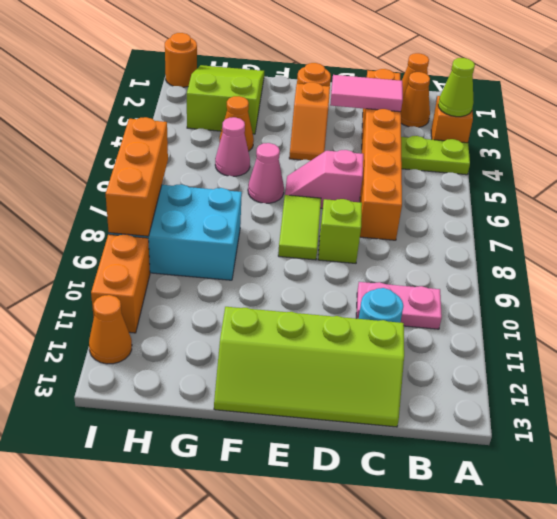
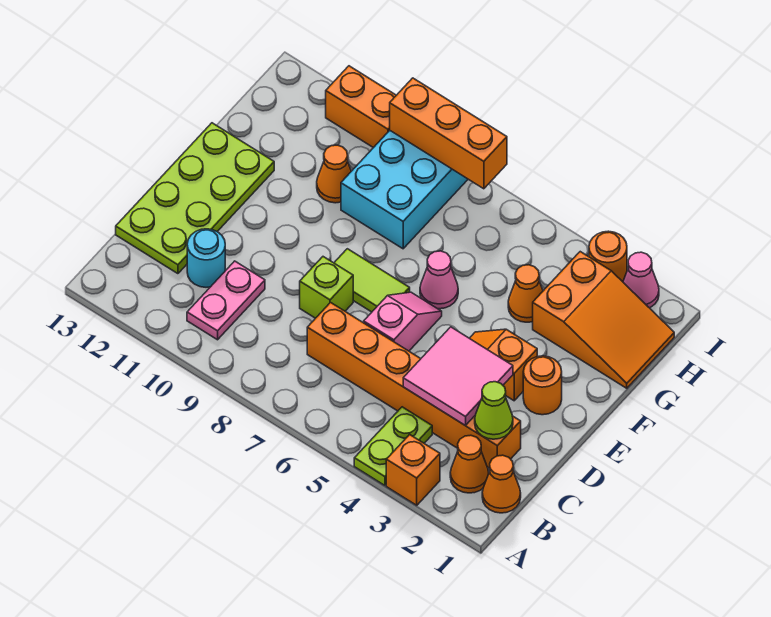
lime cone A3 level 2 -> lime cone C2 level 2
pink tile C3:D3 level 2 -> pink tile C3:D4 level 2
lime slope C12:F13 level 1 top 12 -> lime plate C12:F13 level 1
lime slope G1:H3 level 1 top 3 -> orange slope G1:H3 level 1 top 3
pink cone G5 level 1 -> pink cone I2 level 1
orange round brick I1 level 1 -> orange round brick I3 level 1
orange cone I12 level 1 -> orange cone G10 level 1

